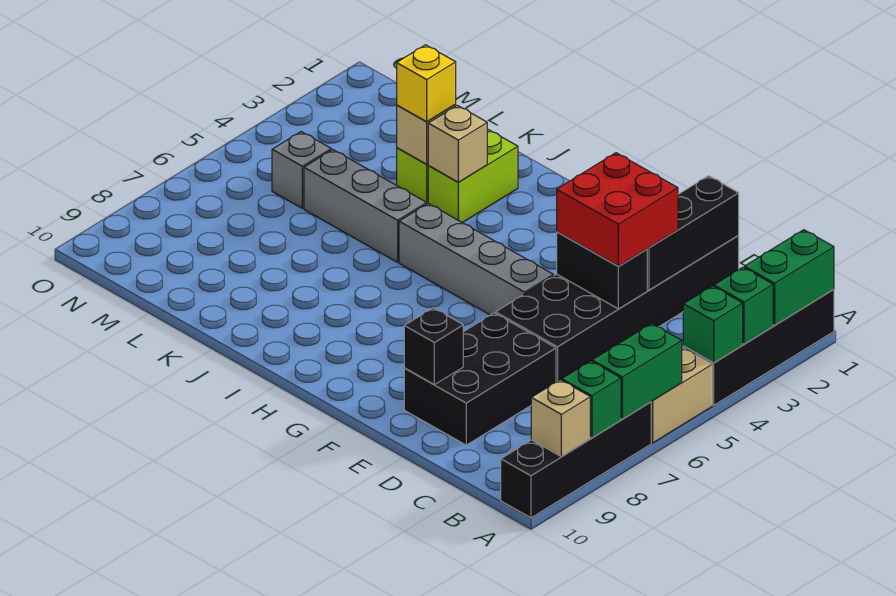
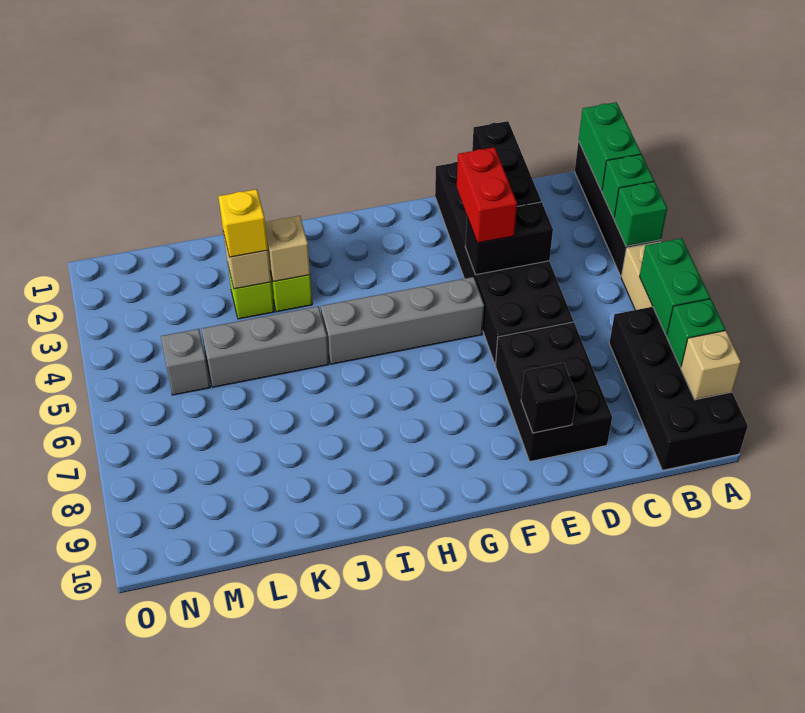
black brick A7:A10 level 1 -> black brick A7:B10 level 1
red brick D3:E4 level 3 -> red brick E3:E4 level 3

